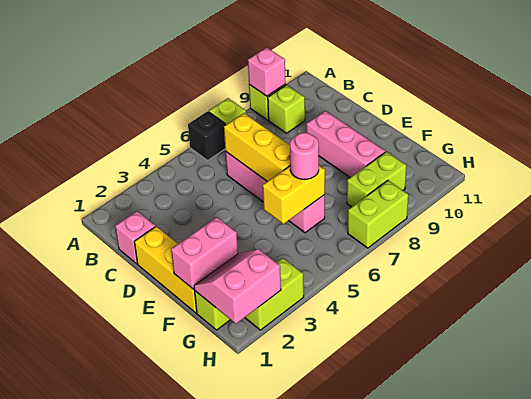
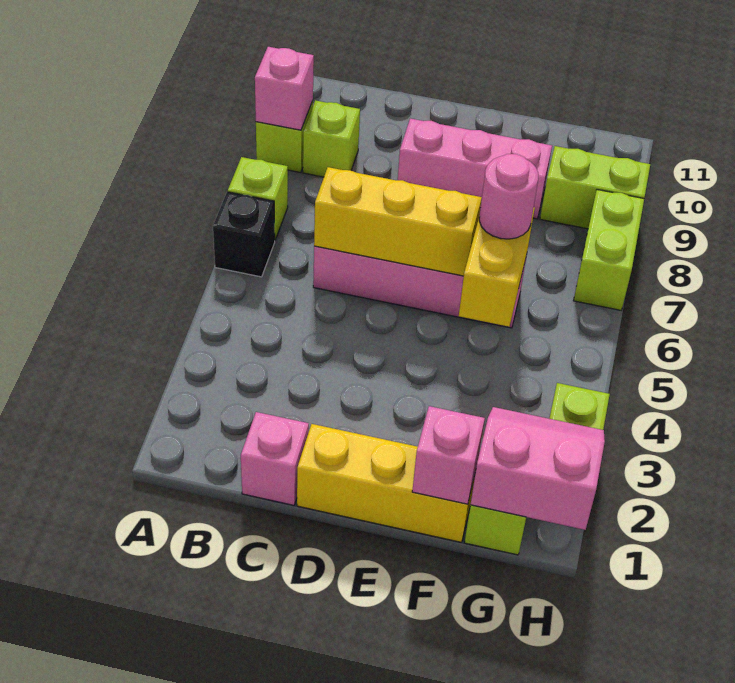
pink brick F1:F2 level 2 -> pink brick F1 level 2
pink slope G1:H2 level 2 top H -> pink slope G1:H2 level 2 top 1
lime brick G8:G9 level 1 -> lime brick G9:H9 level 1

